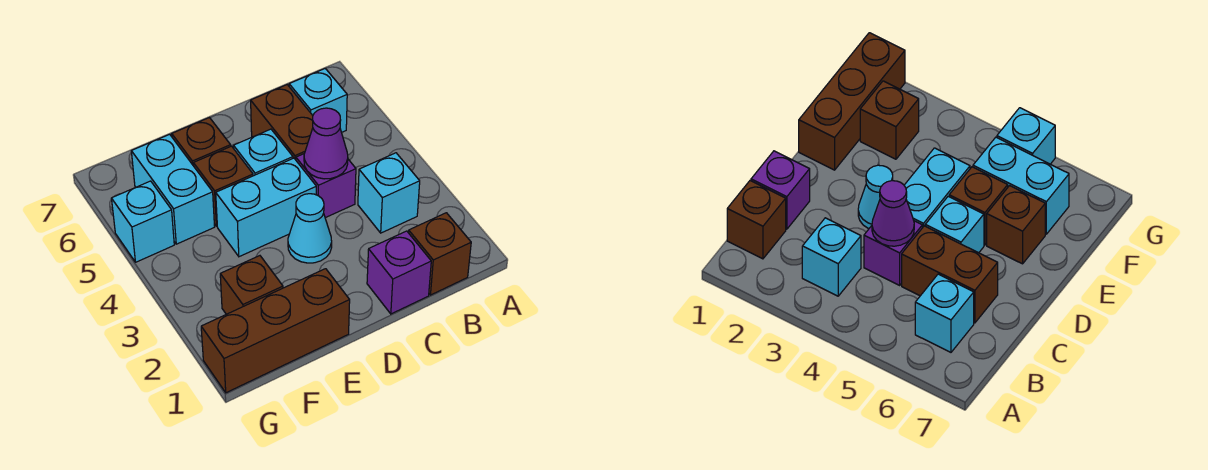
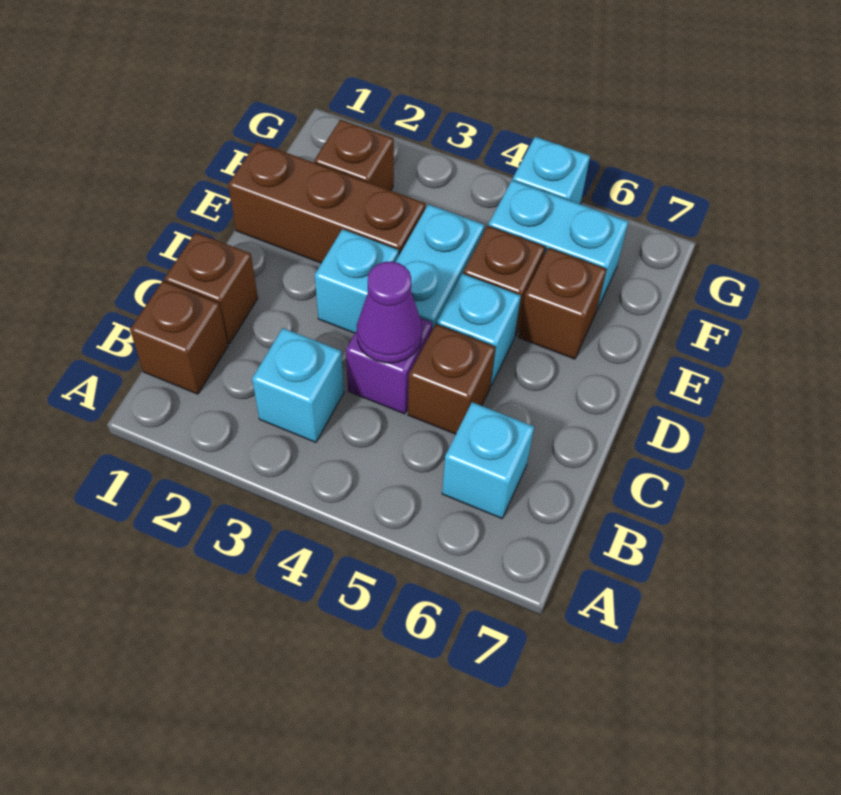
purple brick C1 level 1 -> brown brick C1 level 1
brown brick C5:C6 level 1 -> brown brick C5 level 1
cyan cone D3 level 1 -> cyan brick D3 level 1
brown brick E1:G1 level 1 -> brown brick E1:E3 level 1

